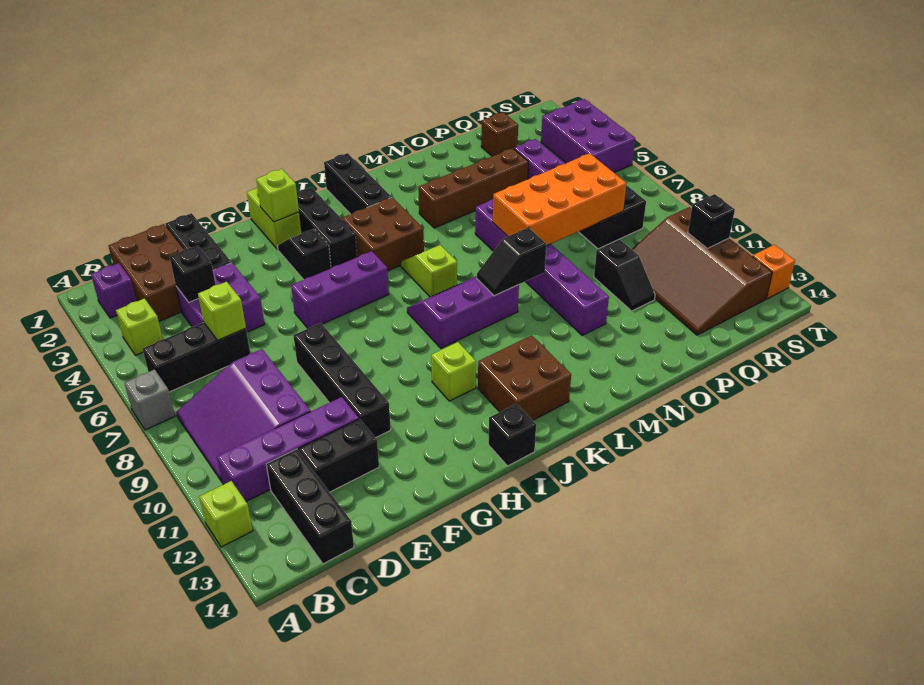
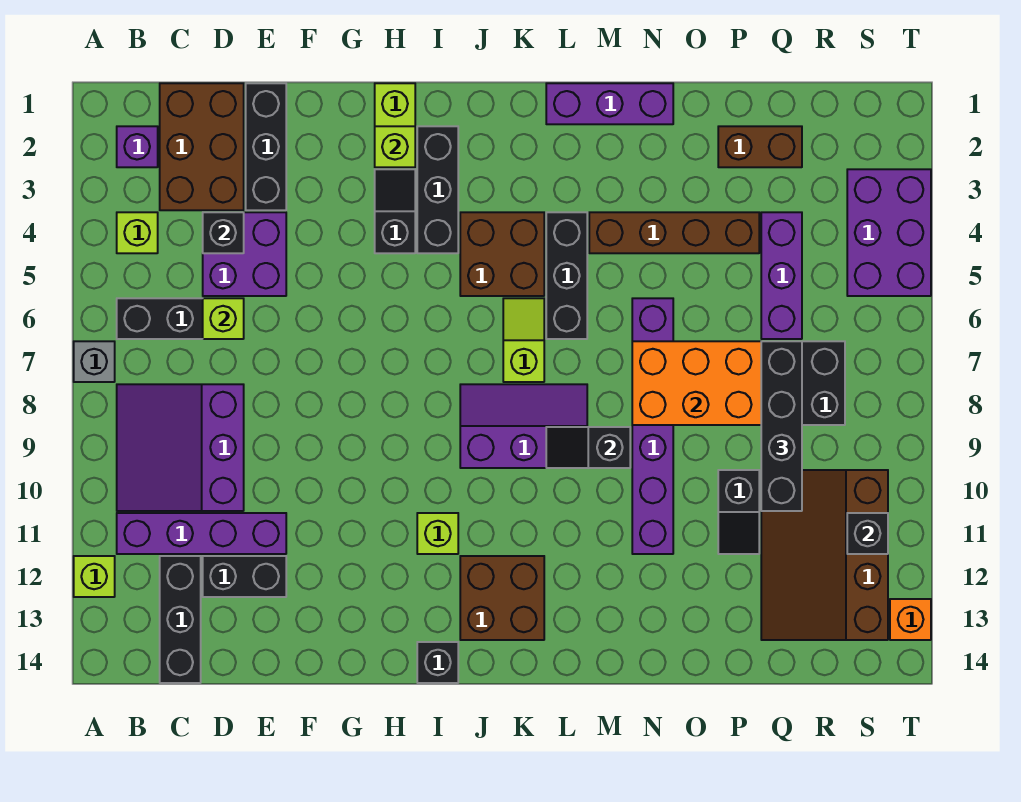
black brick F8:F11 level 1 -> black brick Q7:Q10 level 3
purple brick G6:I6 level 1 -> purple brick L1:N1 level 1
black brick K1:K3 level 1 -> black brick L4:L6 level 1
brown brick Q2 level 1 -> brown brick P2:Q2 level 1

